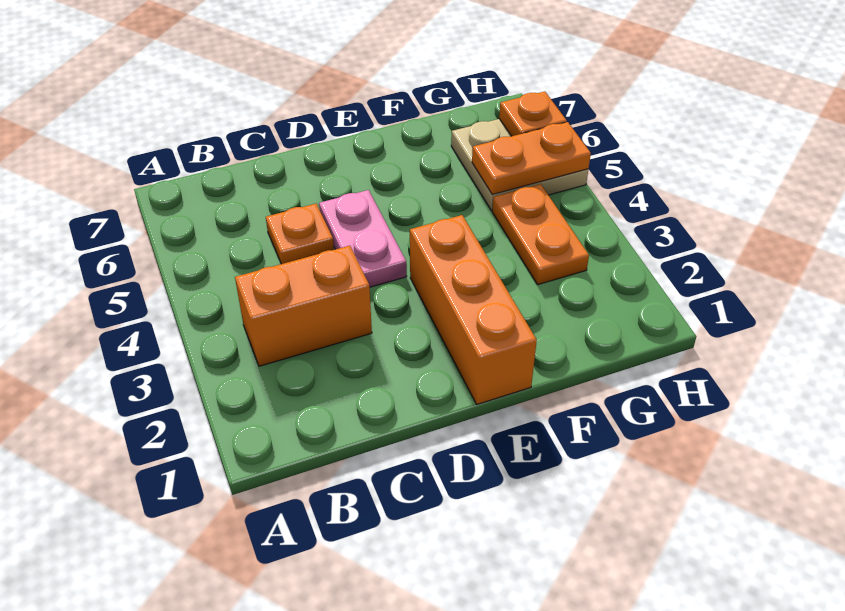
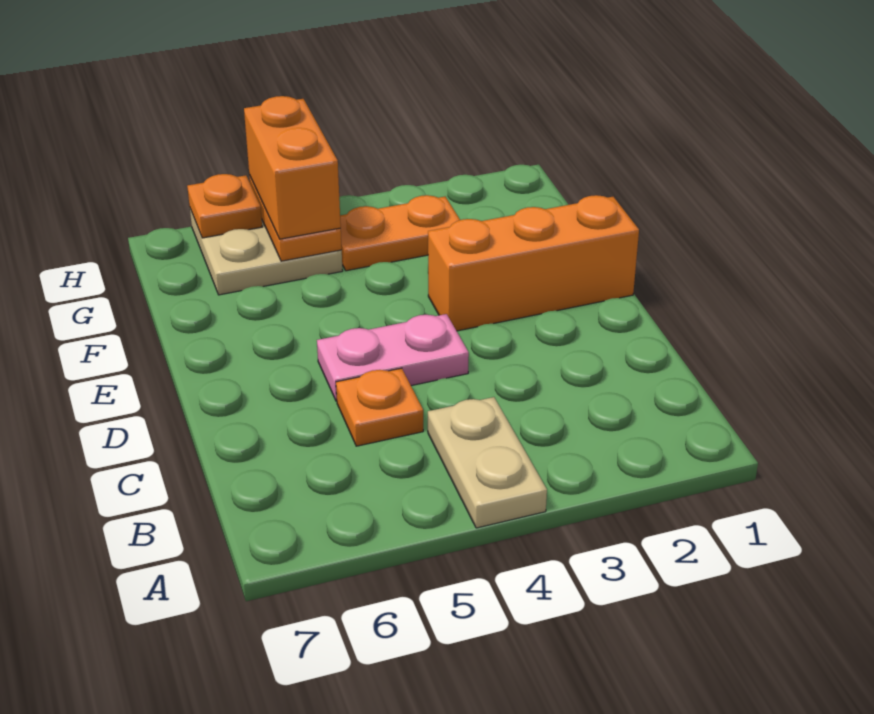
none -> tan plate A4:B4 level 1
orange brick B3:C3 level 1 -> orange brick G5:H5 level 3

